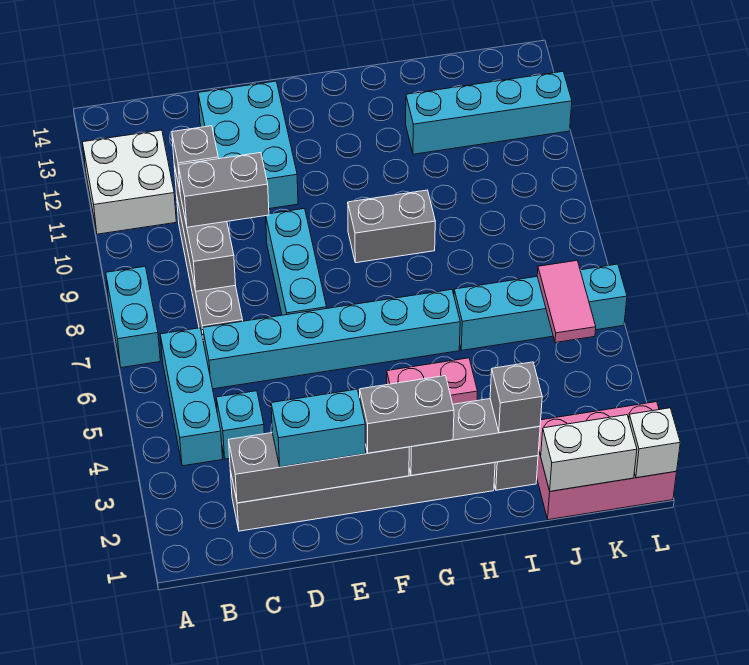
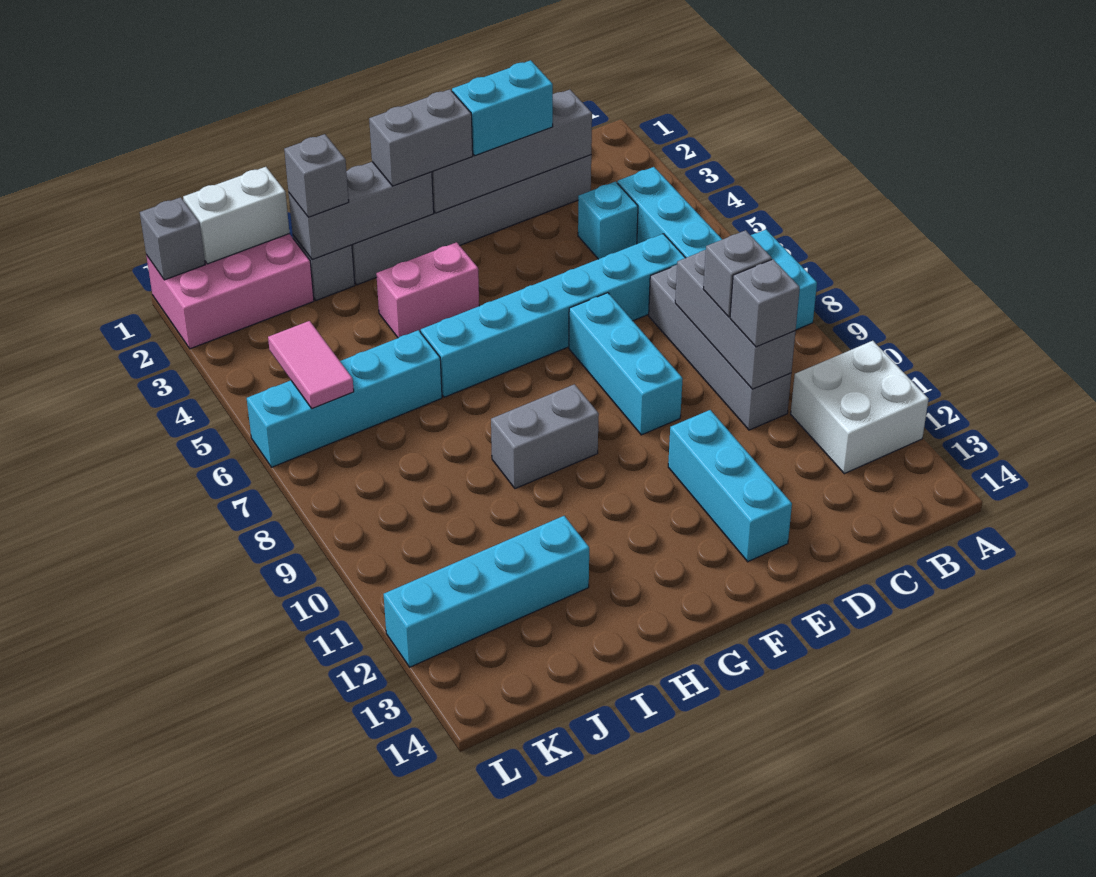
grey brick C9:D9 level 3 -> grey brick C9 level 3
cyan brick D11:E13 level 1 -> cyan brick E11:E13 level 1
white brick L1 level 2 -> grey brick L1 level 2

